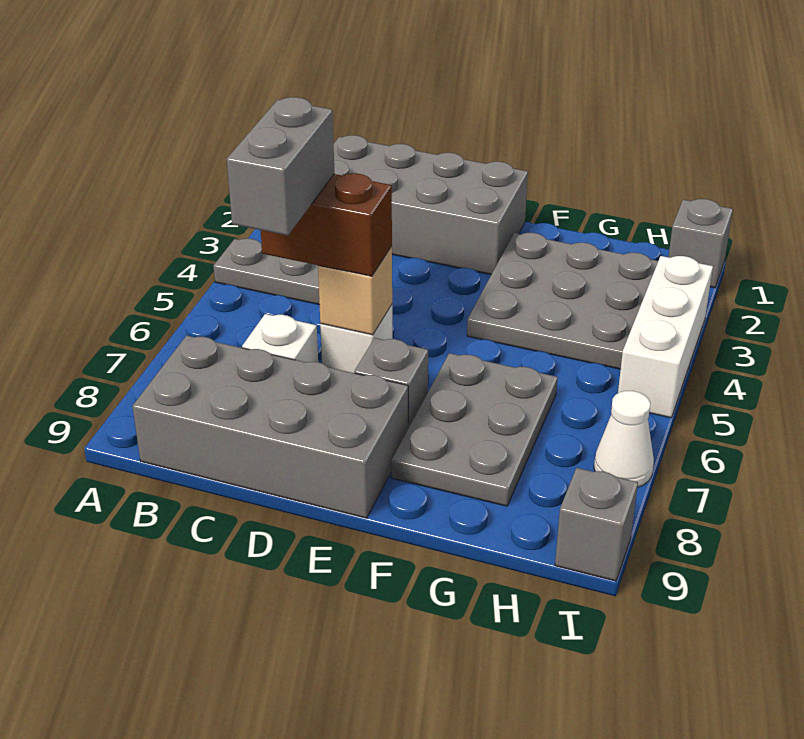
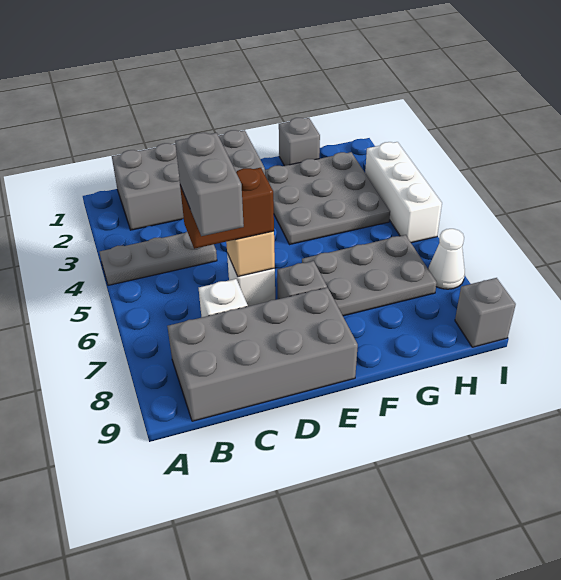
grey plate F6:G8 level 1 -> grey plate F6:H7 level 1
grey brick I1 level 1 -> grey brick G1 level 1

